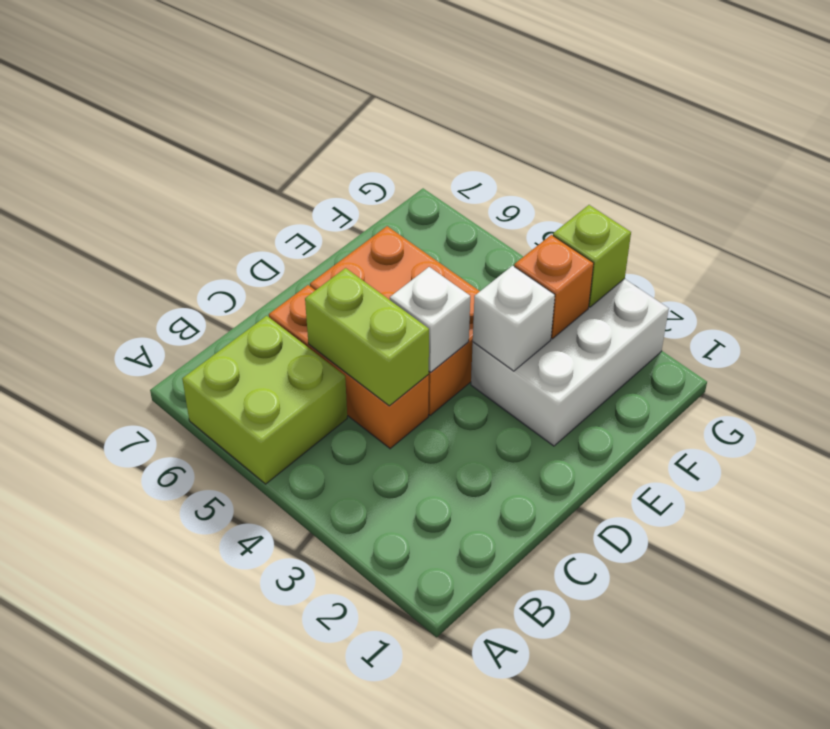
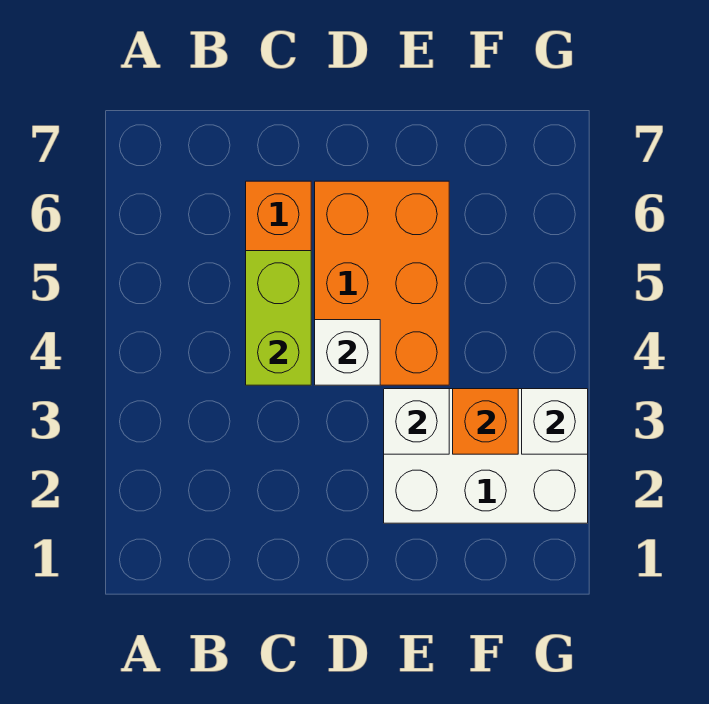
lime brick A5:B6 level 1 -> none
lime brick G3 level 2 -> white brick G3 level 2

